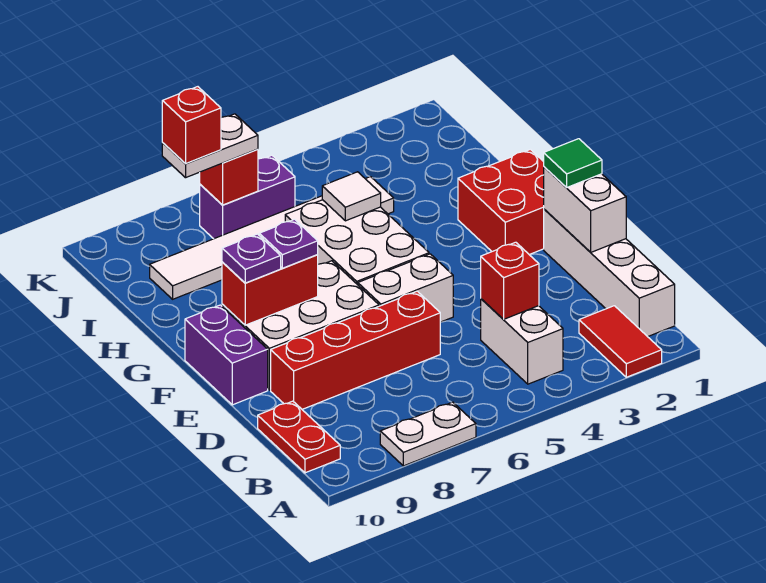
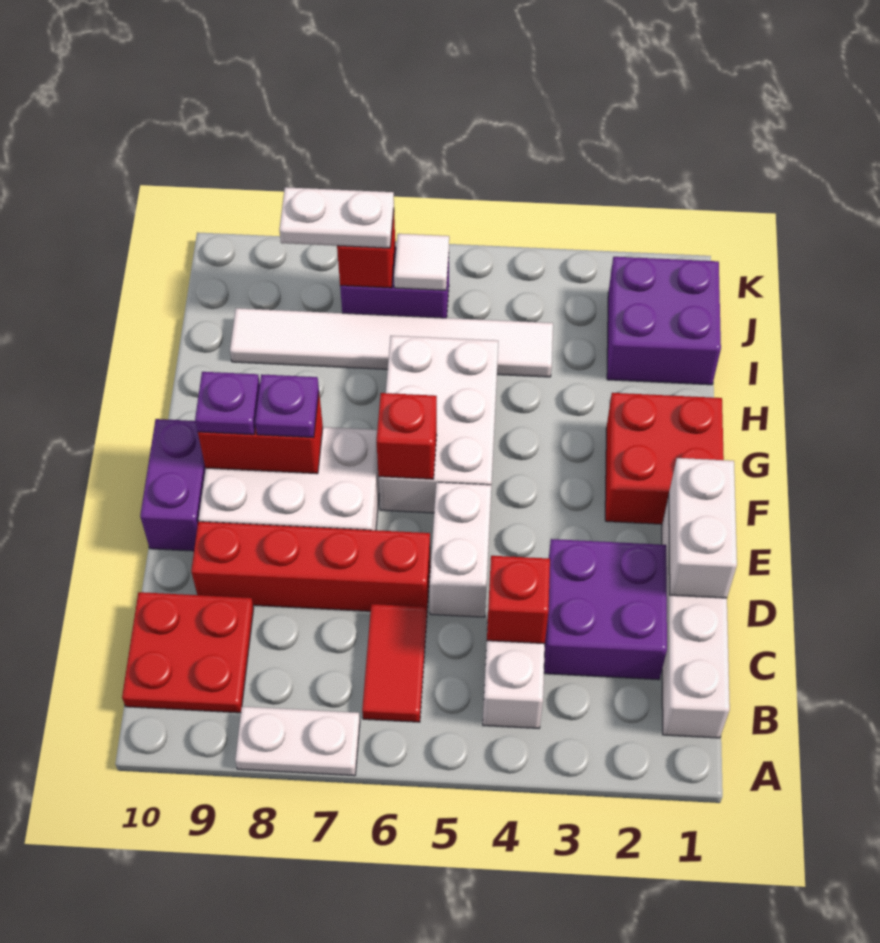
red tile A2:B2 level 1 -> red tile B6:C6 level 1
red plate B10:C10 level 1 -> red plate B9:C10 level 1
none -> purple brick C2:D3 level 1
green tile E1 level 3 -> none
white brick E5:E6 level 1 -> white brick D5:E5 level 1
white tile H5 level 2 -> white tile J6 level 2
none -> purple brick I1:J2 level 1
red brick J8 level 4 -> red brick F6 level 2

